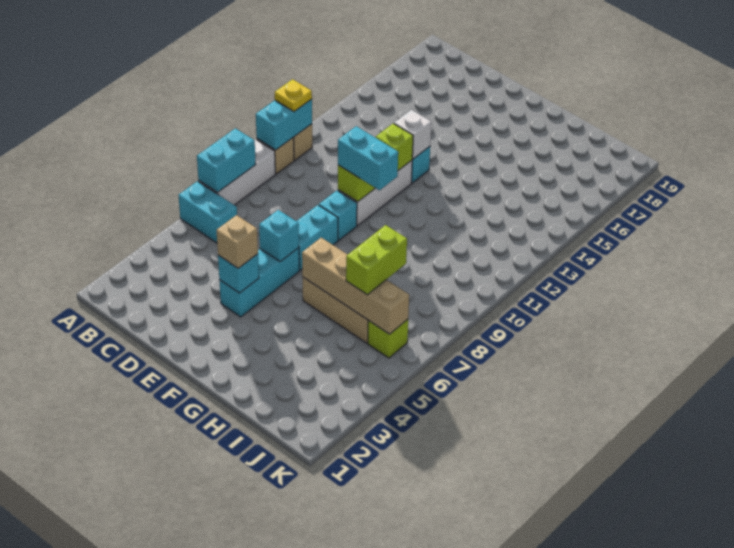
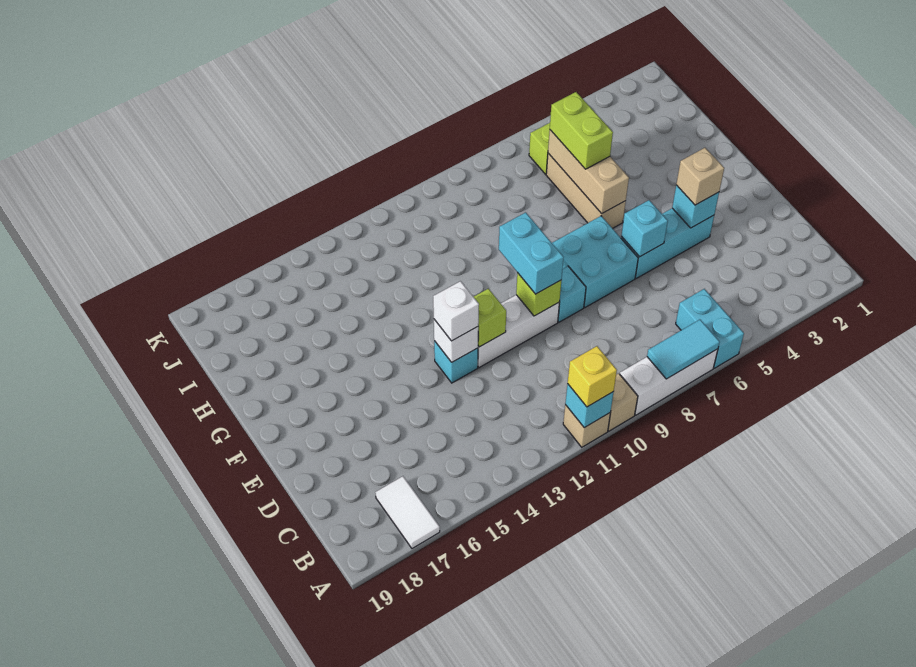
cyan brick A7:A8 level 2 -> cyan tile A7:A8 level 2
cyan brick A10:A11 level 2 -> cyan brick A11 level 2
yellow plate A11 level 3 -> yellow brick A11 level 3
none -> white tile A17:B17 level 1
cyan brick E7:E8 level 1 -> cyan brick E7:F8 level 1
none -> white brick E13 level 3
tan brick G6:J6 level 2 -> tan brick G6:I6 level 2
lime brick I6:I7 level 3 -> lime brick H6:I6 level 3

